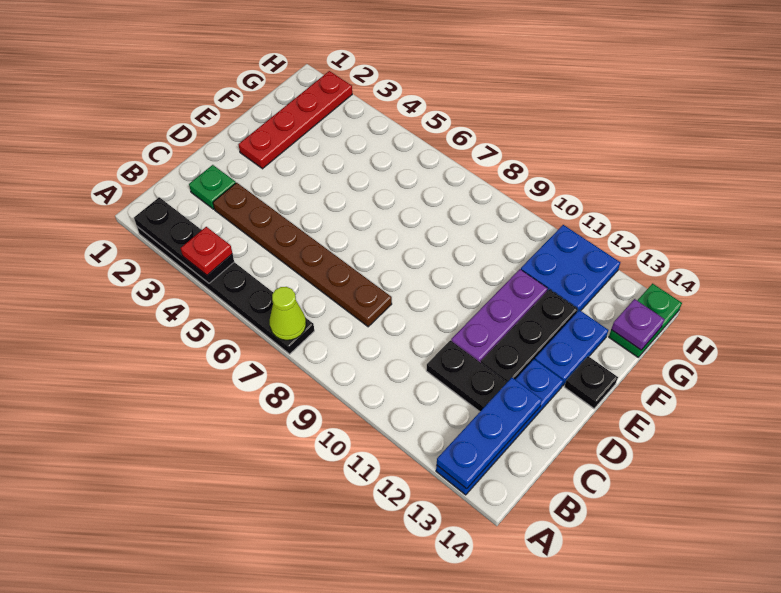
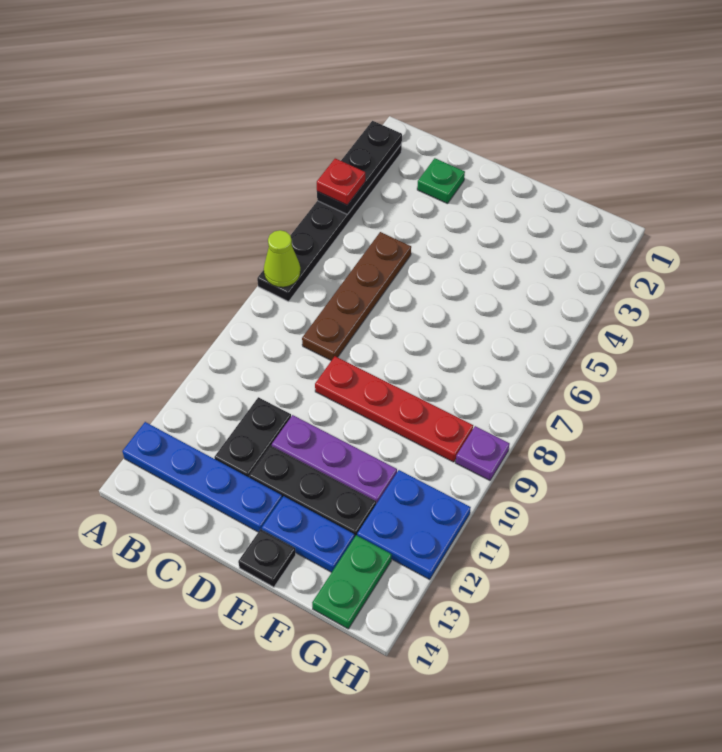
blue plate A13:C13 level 2 -> none
brown plate C3:C8 level 1 -> brown plate C5:C8 level 1
red plate E2:H2 level 1 -> red plate D9:G9 level 1
green plate G14:H14 level 1 -> green plate G13:G14 level 1
purple plate G14 level 2 -> purple plate H9 level 1

